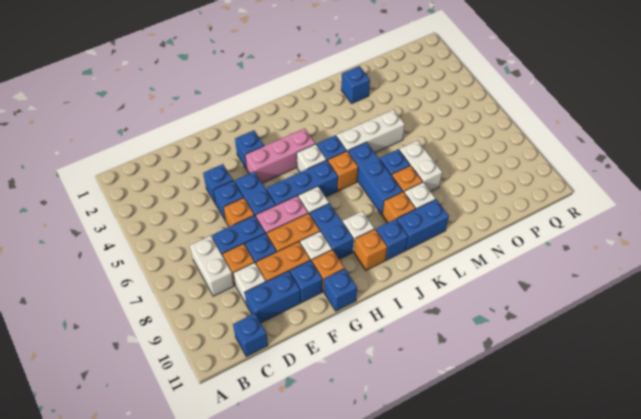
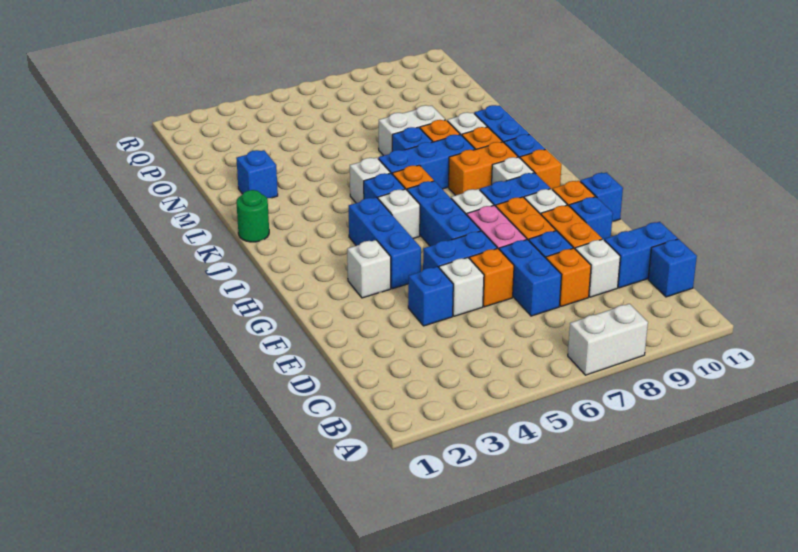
white brick C7:C8 level 1 -> white brick A7:A8 level 1
blue brick D10:E10 level 1 -> blue brick D10:D11 level 1
blue brick E5 level 1 -> white brick E5 level 1
blue brick G3 level 1 -> white brick G3 level 1
pink brick G4:I4 level 1 -> blue brick G4:I4 level 1
none -> orange brick J8:J9 level 1
none -> green round brick K1 level 1
white brick K5:M5 level 1 -> white brick K5 level 1

